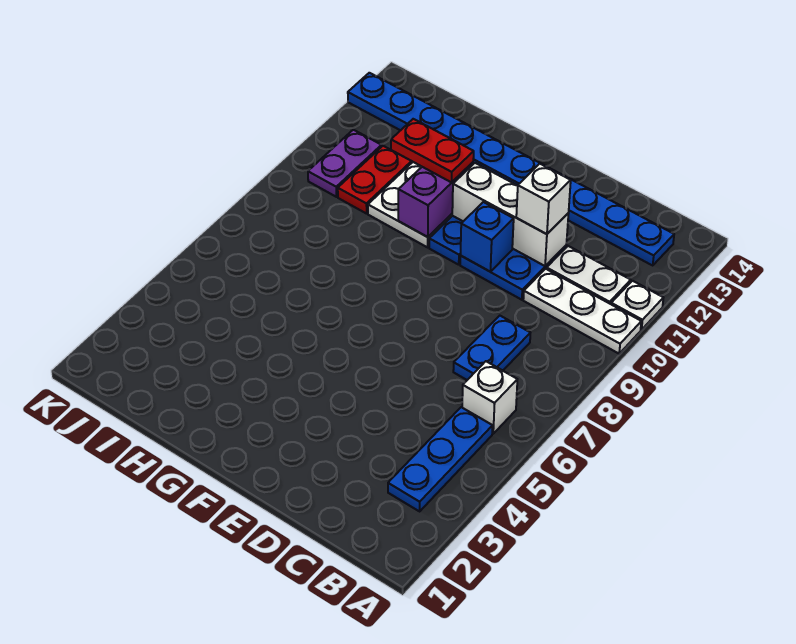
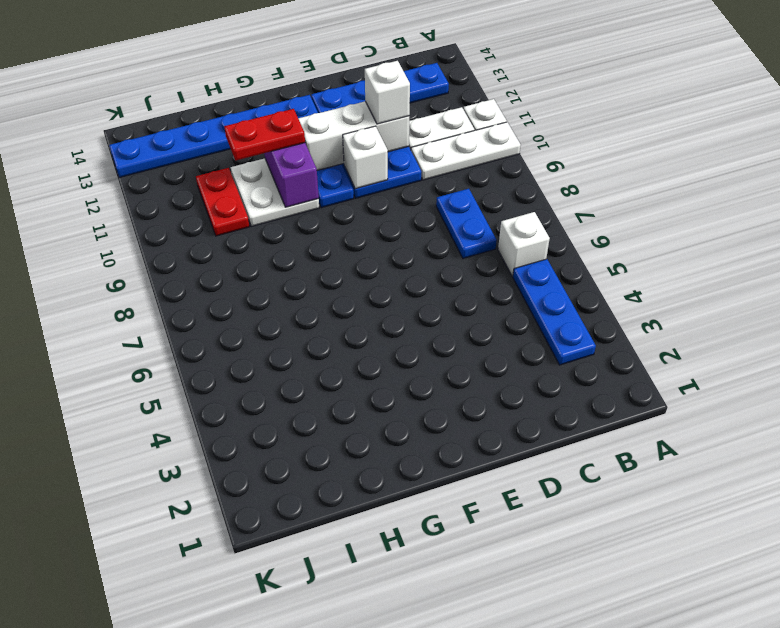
blue brick E10 level 2 -> white brick E10 level 2
purple plate J10:J11 level 1 -> none

